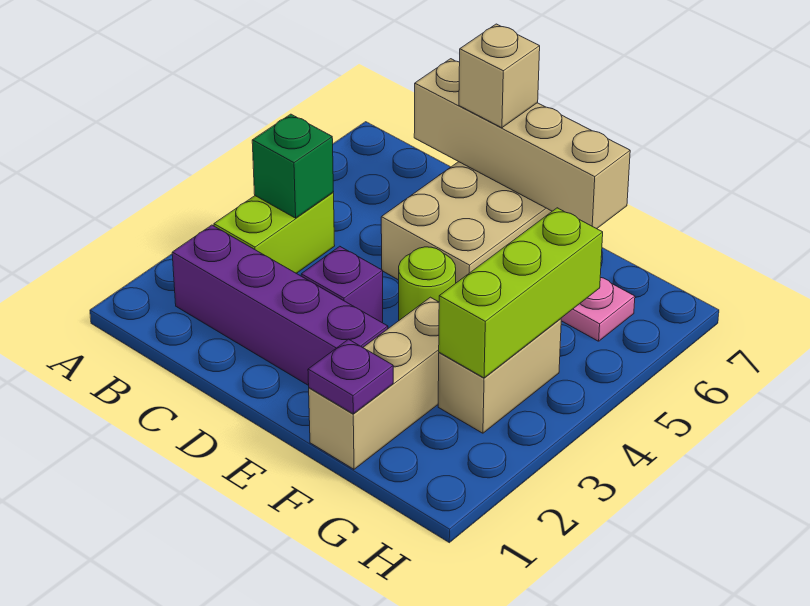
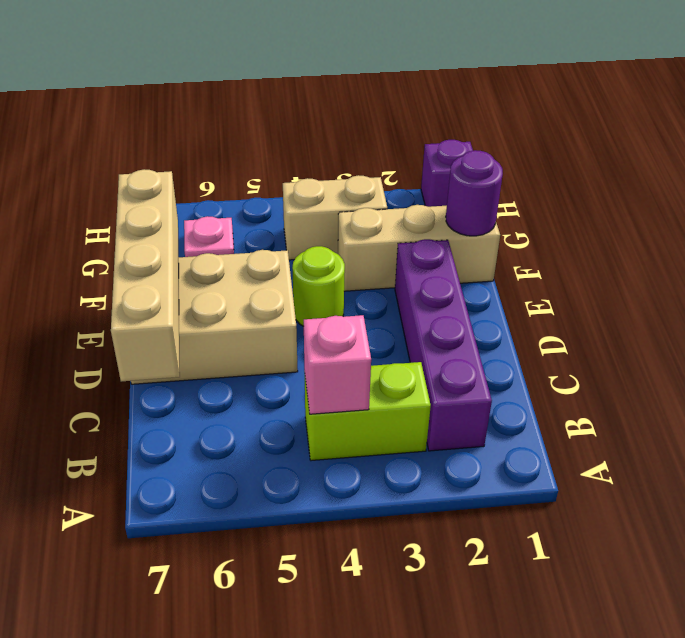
green brick B4 level 2 -> pink brick B4 level 2
purple brick D3 level 1 -> purple brick H1 level 1
tan brick D7 level 3 -> none
purple plate F1 level 2 -> purple round brick F1 level 2
lime brick G3:G5 level 2 -> none

